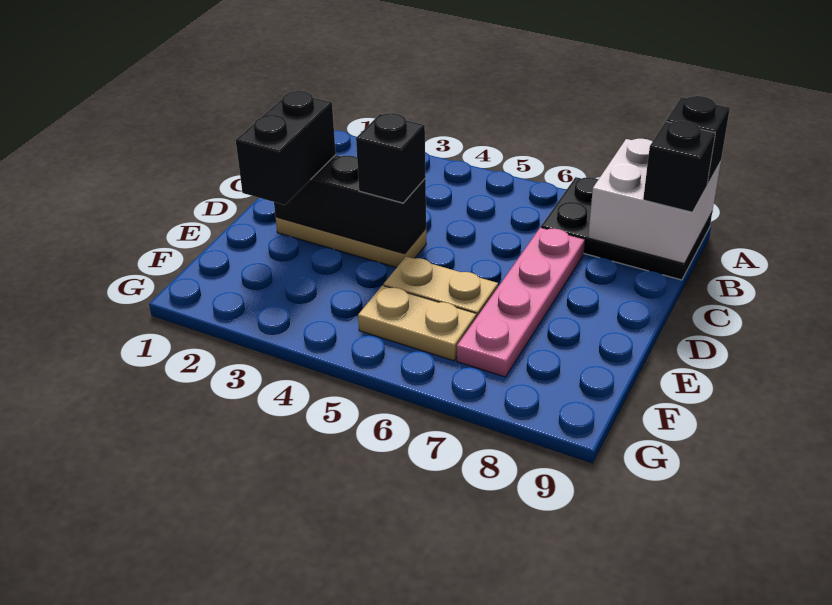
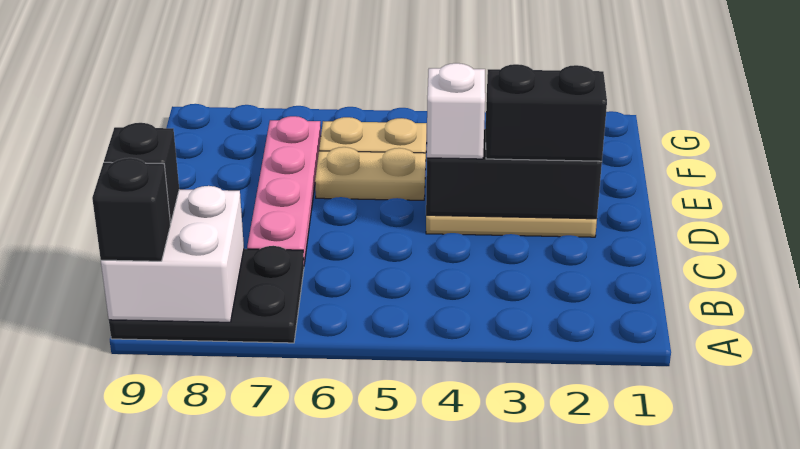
black brick D2:E2 level 3 -> black brick D2:D3 level 3
black brick D4 level 3 -> white brick D4 level 3

